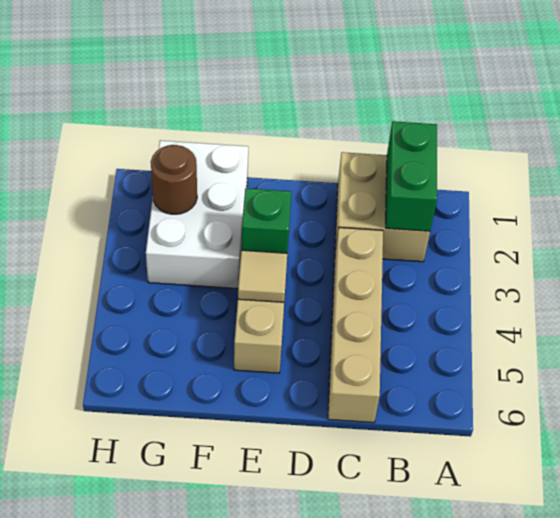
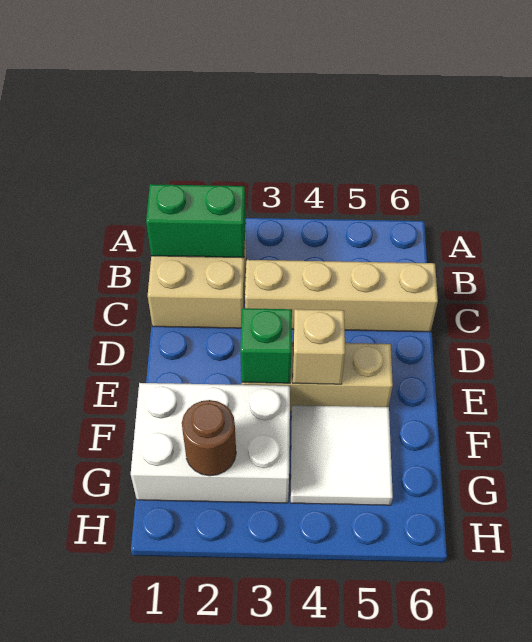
tan tile E4 level 2 -> tan brick E4 level 2
none -> white tile F4:G5 level 1

